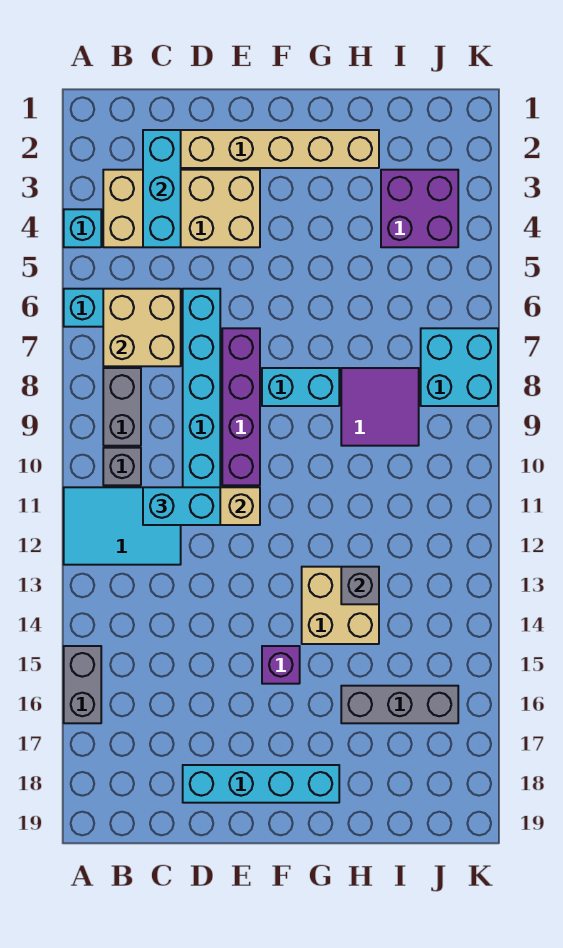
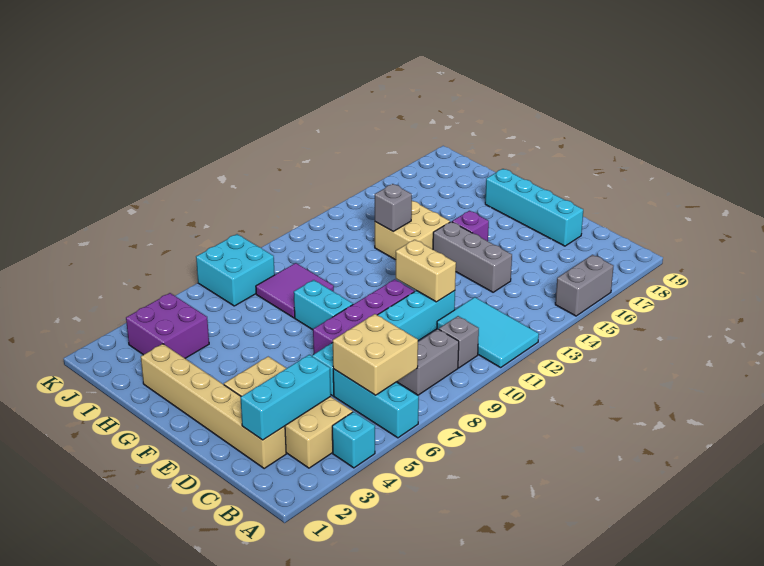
cyan brick C11:D11 level 3 -> none
grey brick H16:J16 level 1 -> grey brick D14:F14 level 1

